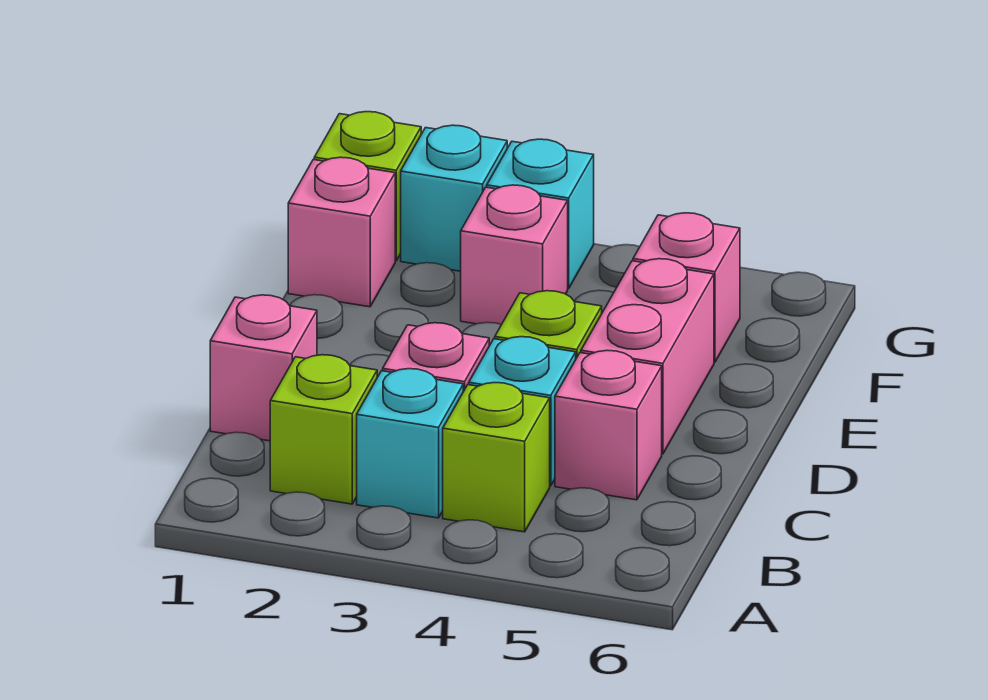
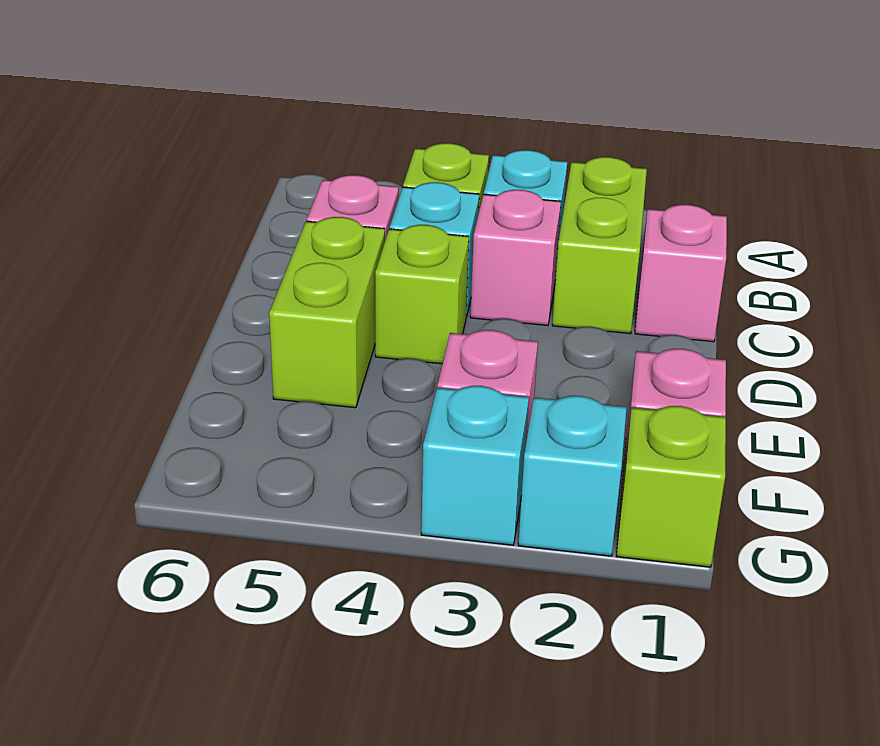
lime brick B2 level 1 -> lime brick B2:C2 level 1
pink brick D5:E5 level 1 -> lime brick D5:E5 level 1
pink brick F5 level 1 -> none

